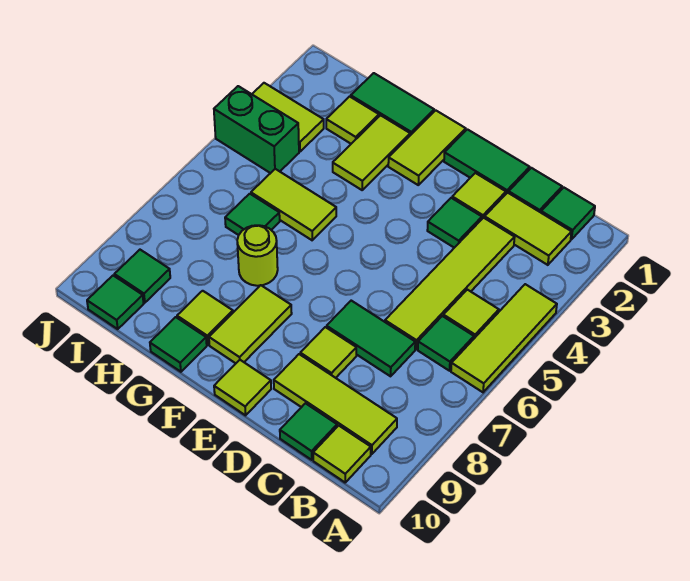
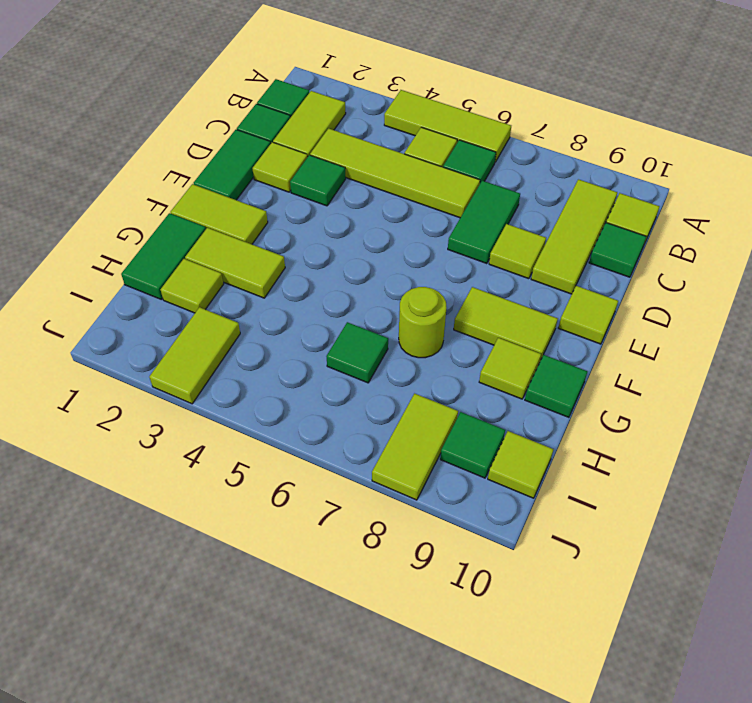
lime tile G5:H5 level 1 -> lime tile I8:J8 level 1
green brick I4:J4 level 1 -> none
green tile I10 level 1 -> lime tile I10 level 1

